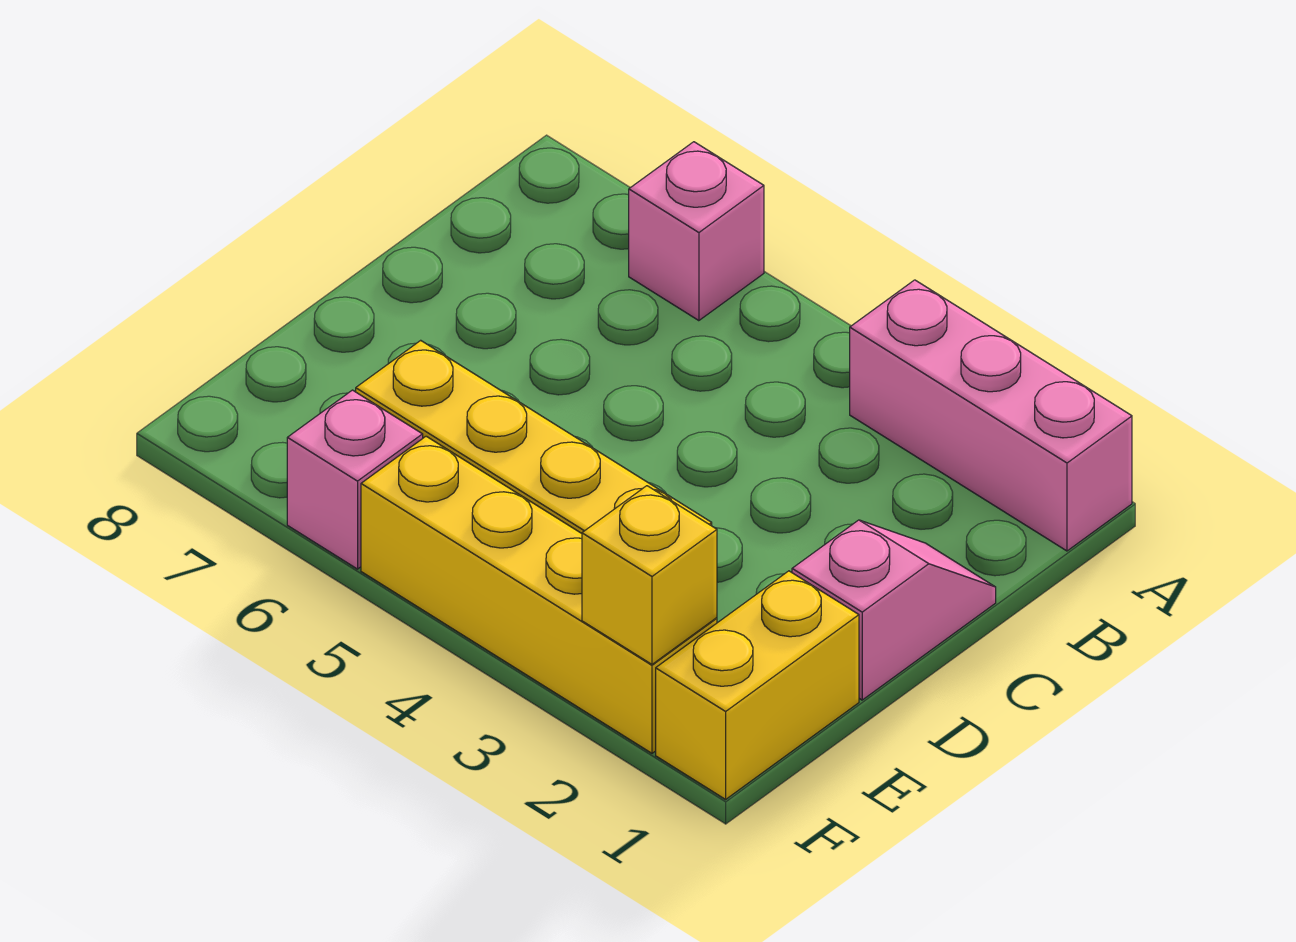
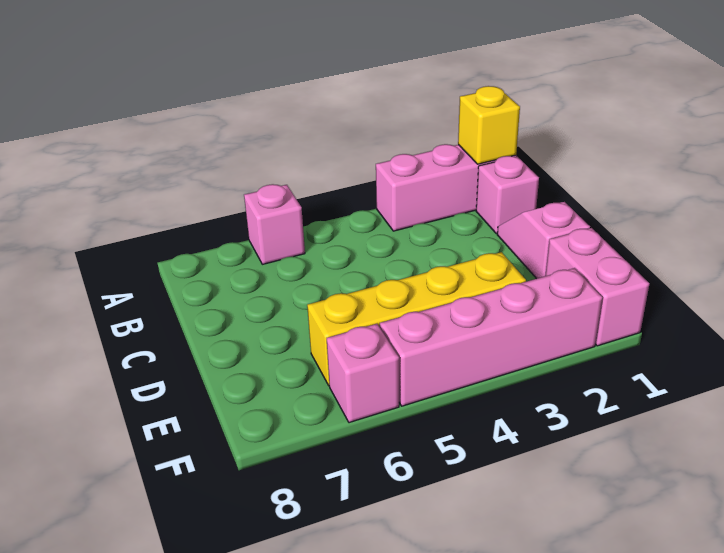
none -> pink brick B1 level 1
yellow brick E1:F1 level 1 -> pink brick E1:F1 level 1
yellow brick F2:F5 level 1 -> pink brick F2:F5 level 1
yellow brick F2 level 2 -> yellow brick A1 level 2

